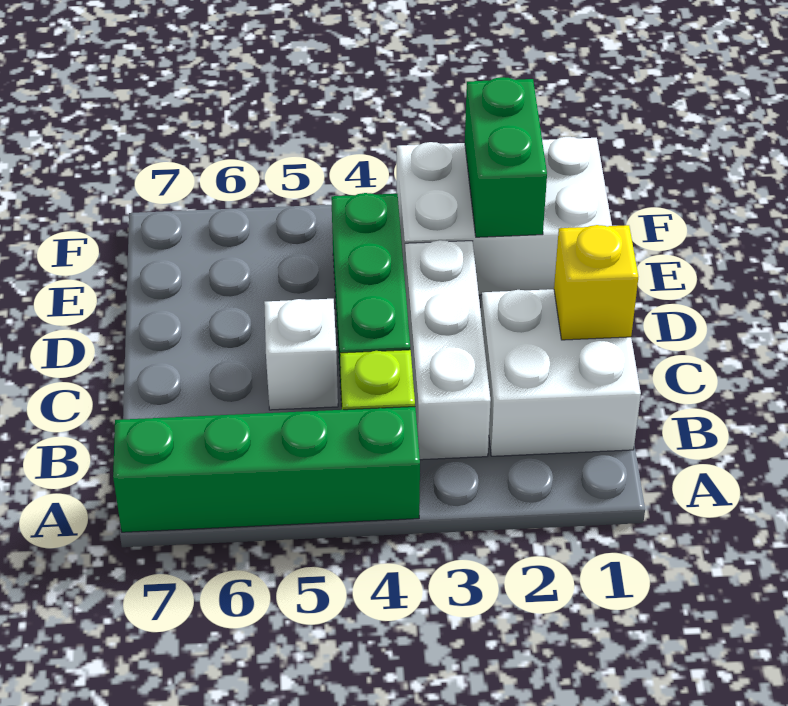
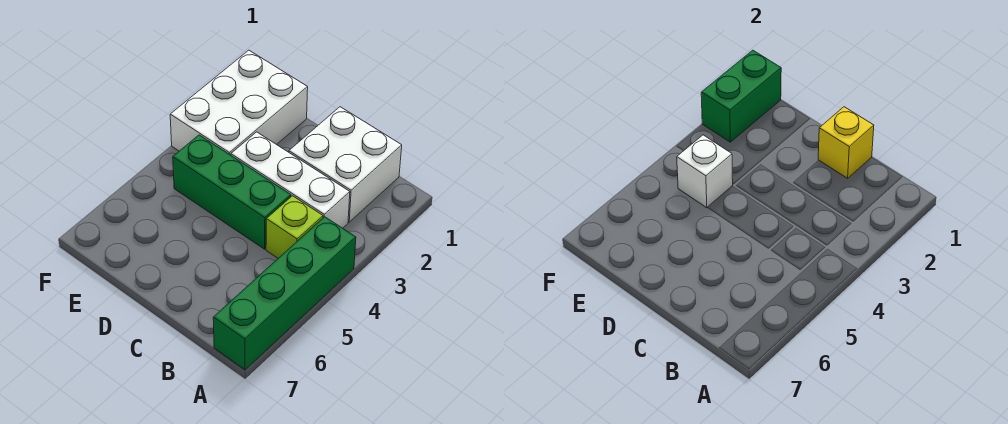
white brick C5 level 1 -> white brick E4 level 2
green brick E2:F2 level 2 -> green brick F1:F2 level 2

